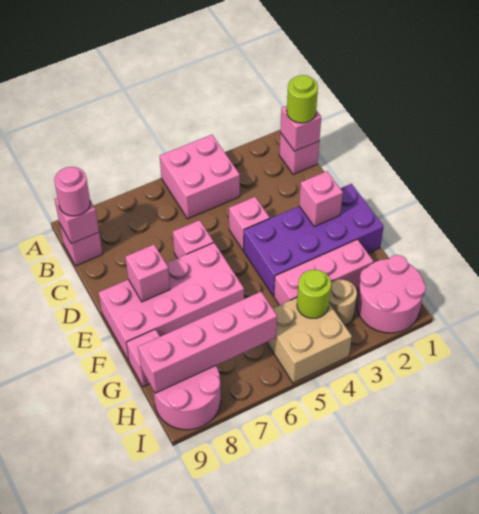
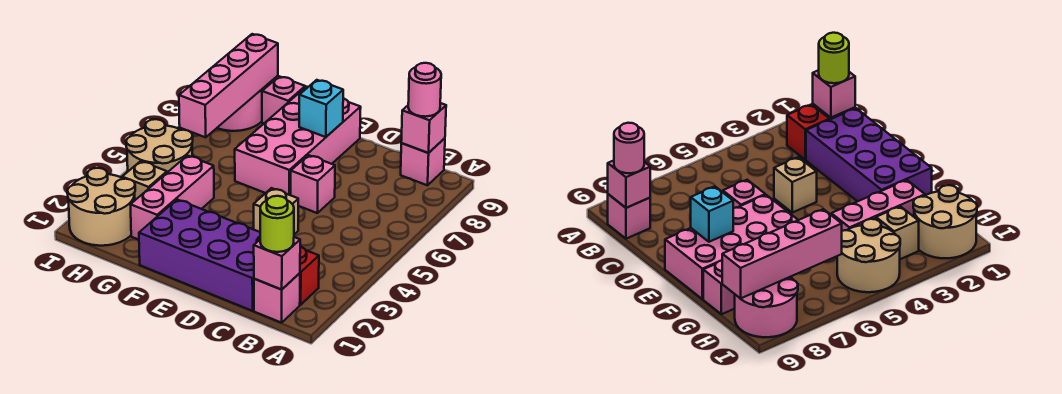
pink brick A4:B5 level 1 -> none
none -> red brick B2 level 1
pink brick D4 level 1 -> tan brick D4 level 1
purple brick E1:F4 level 1 -> purple brick C1:F2 level 1
pink brick E2 level 2 -> none
pink brick E8 level 2 -> cyan brick E8 level 2
pink round brick H1:I2 level 1 -> tan round brick H1:I2 level 1
tan round brick H3 level 1 -> tan brick H3 level 1
tan brick H4:I5 level 1 -> tan round brick H4:I5 level 1
lime round brick H4 level 2 -> none

